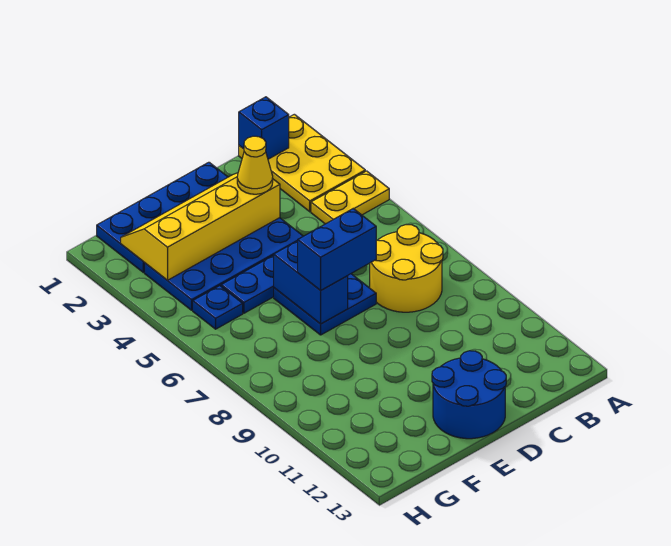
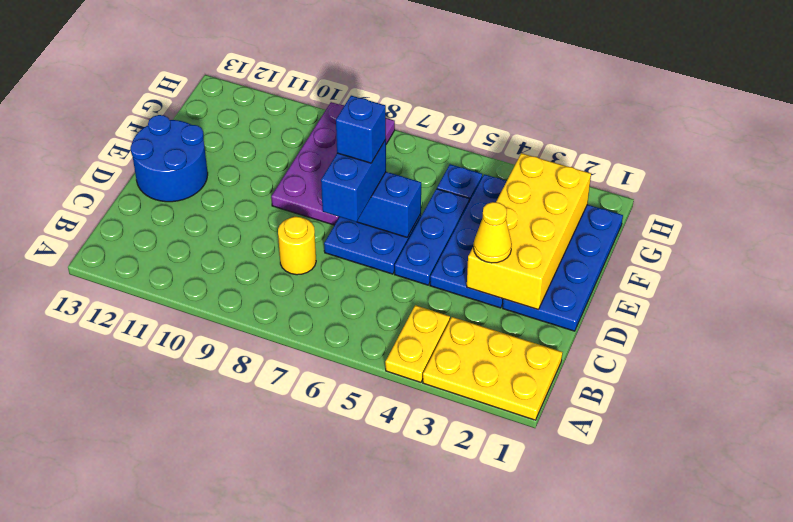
blue brick B1 level 2 -> blue brick E7 level 4
yellow round brick B7:C8 level 1 -> yellow round brick C8 level 1
yellow slope D2:G3 level 2 top 3 -> yellow brick D2:G3 level 2
none -> purple plate E8:H9 level 1

